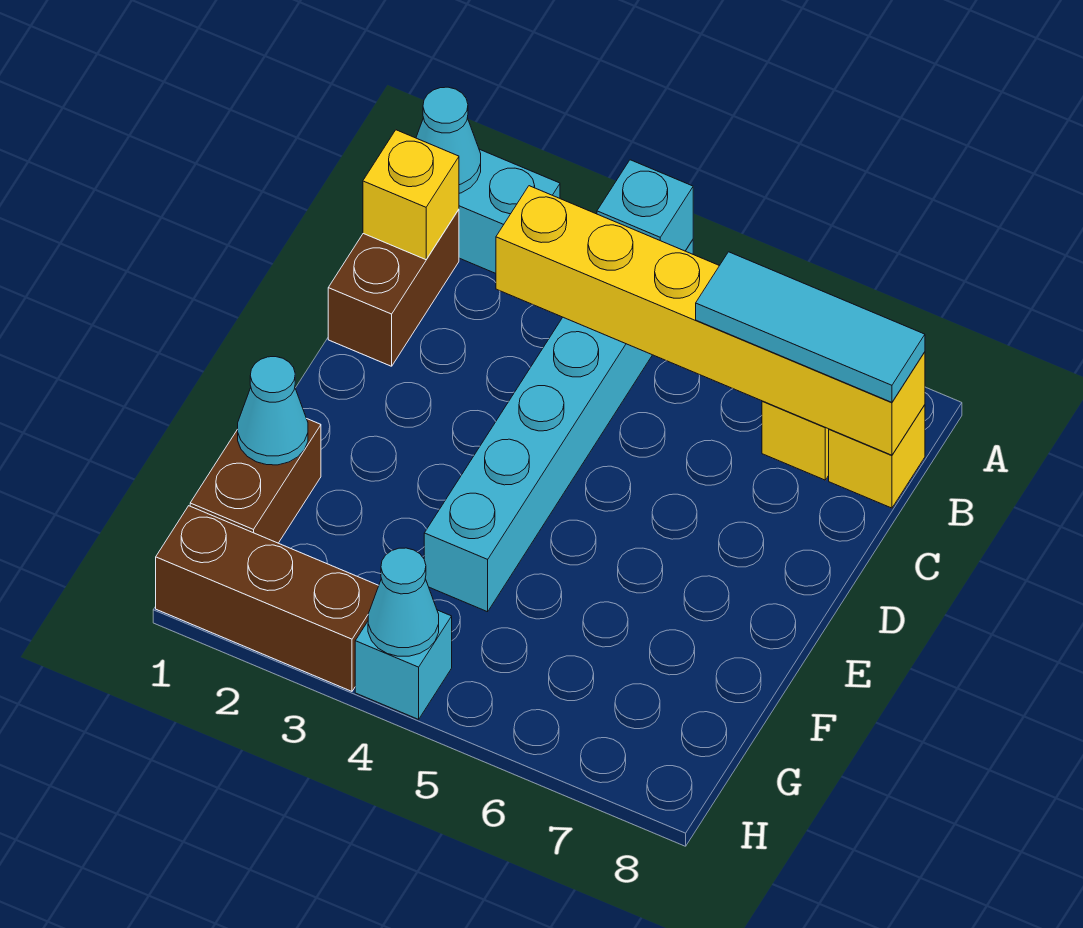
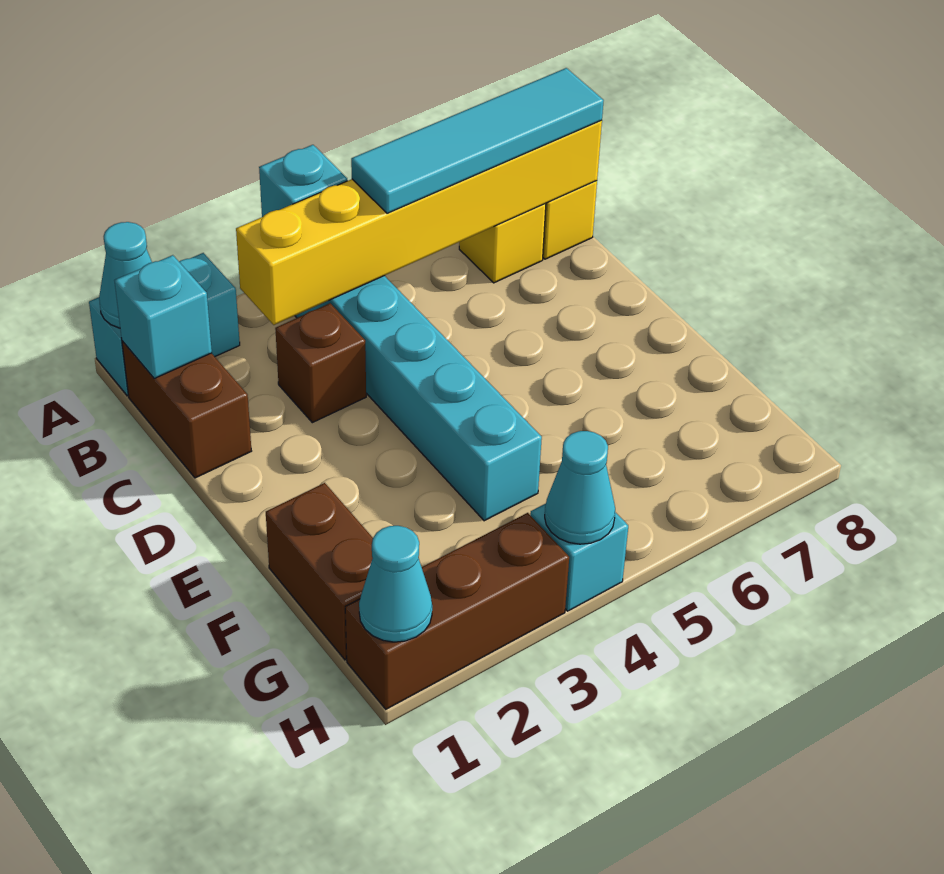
yellow brick B1 level 2 -> cyan brick B1 level 2
cyan tile B6:B8 level 3 -> cyan tile B5:B8 level 3
none -> brown brick C3 level 1
cyan cone F1 level 2 -> cyan cone H1 level 2

